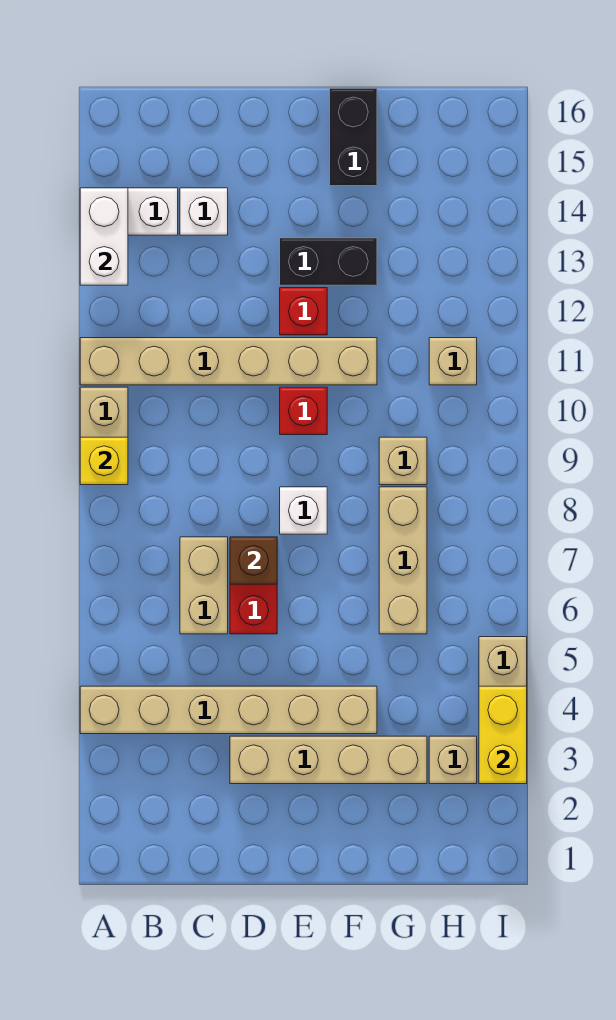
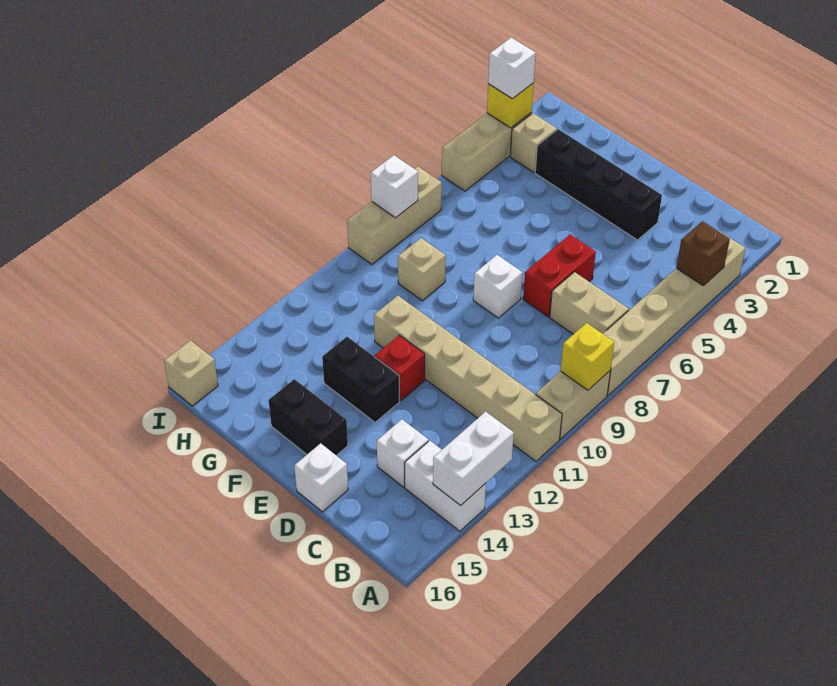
tan brick A4:F4 level 1 -> tan brick A3:A8 level 1
tan brick C6:C7 level 1 -> tan brick B7:C7 level 1
tan brick D3:G3 level 1 -> black brick D3:G3 level 1
brown brick D7 level 2 -> brown brick A4 level 2
none -> white brick D16 level 1
red brick E10 level 1 -> none
black brick F15:F16 level 1 -> black brick E15:F15 level 1
tan brick G6:G8 level 1 -> tan brick I7:I9 level 1
tan brick H11 level 1 -> tan brick I16 level 1
yellow brick I3:I4 level 2 -> yellow brick I3 level 2
none -> white brick I3 level 3
none -> white brick I8 level 2

